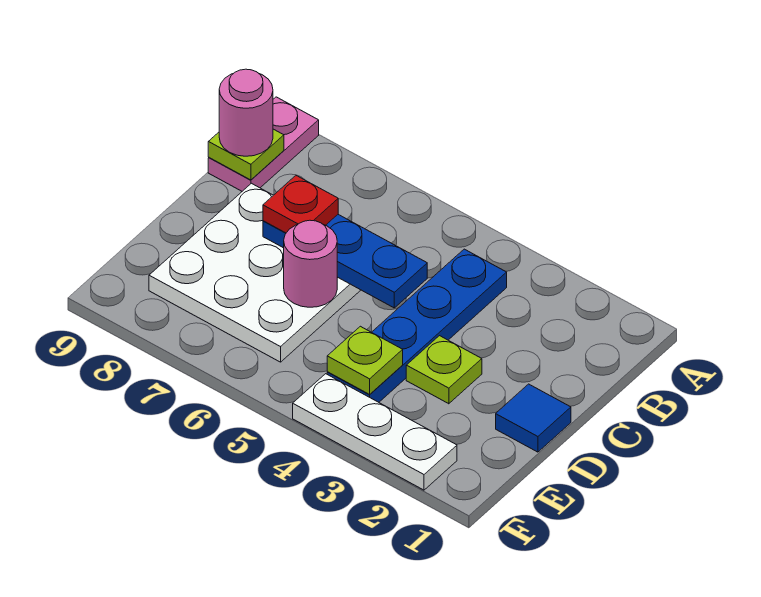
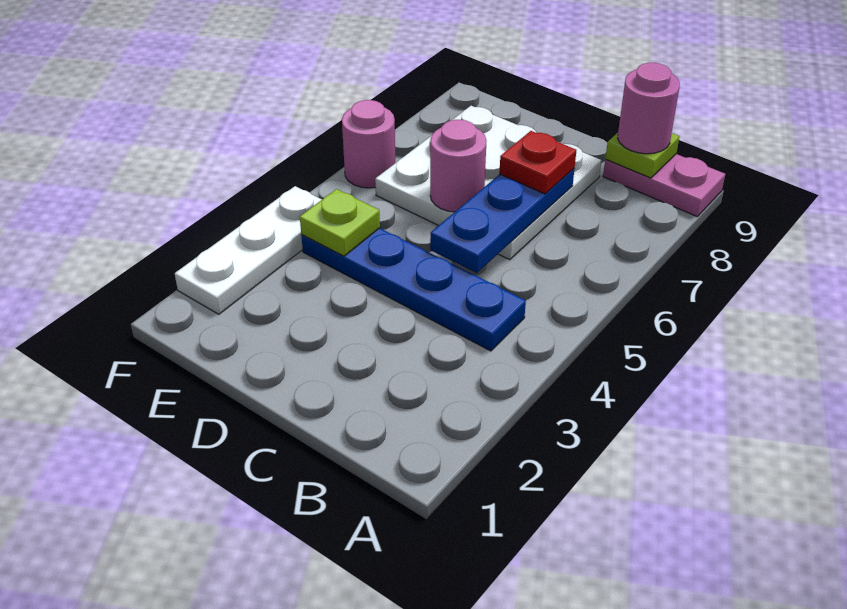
blue tile D1 level 1 -> none
lime plate D3 level 1 -> none
none -> pink round brick F6 level 1

